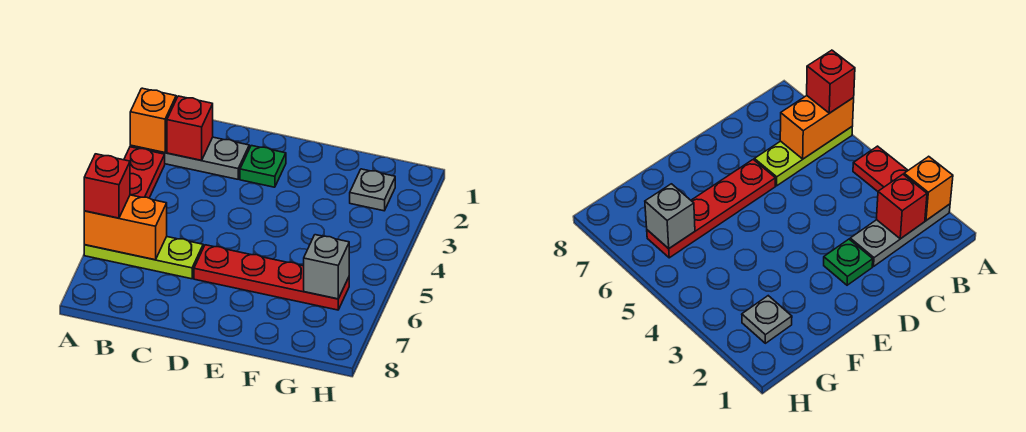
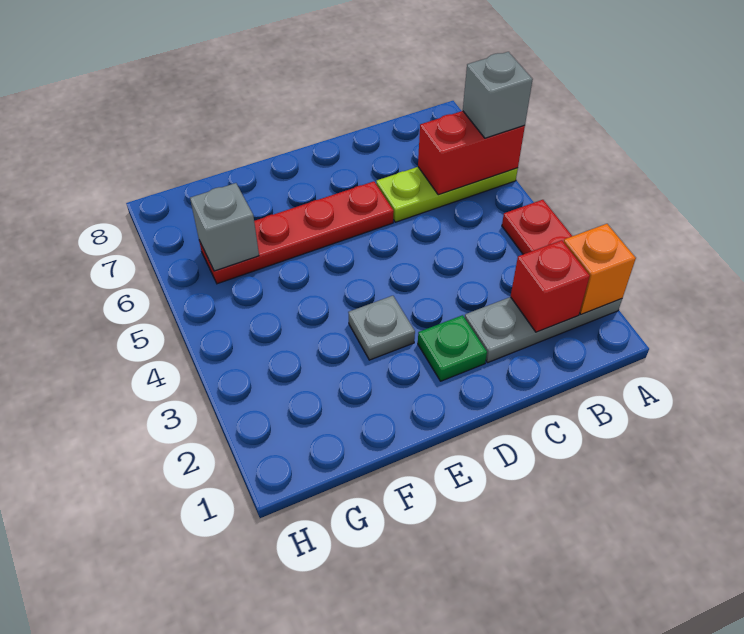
orange brick A6:B6 level 2 -> red brick A6:B6 level 2
red brick A6 level 3 -> grey brick A6 level 3
grey plate G2 level 1 -> grey plate E3 level 1

